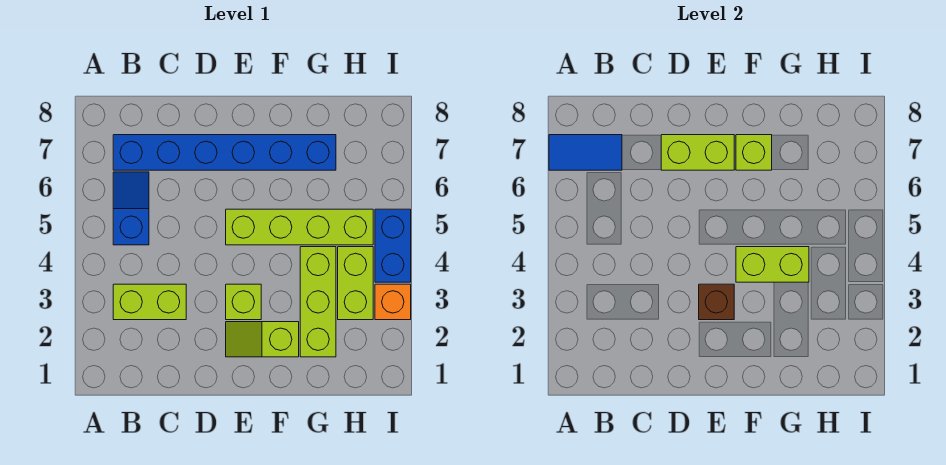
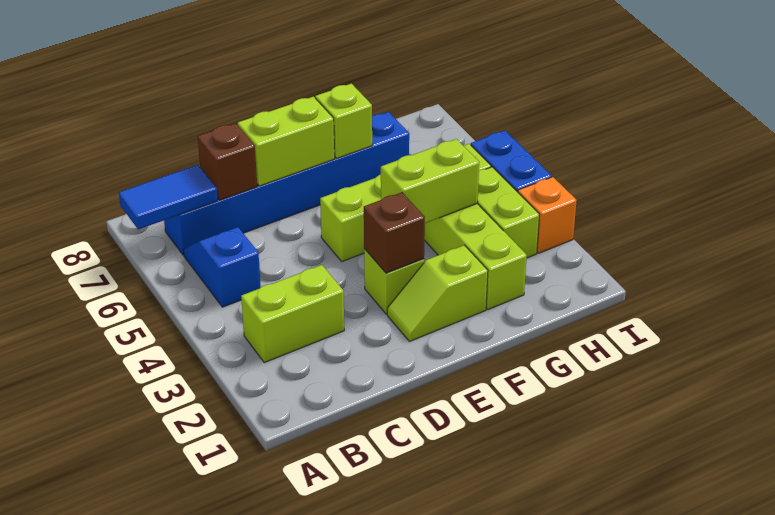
none -> brown brick C7 level 2

